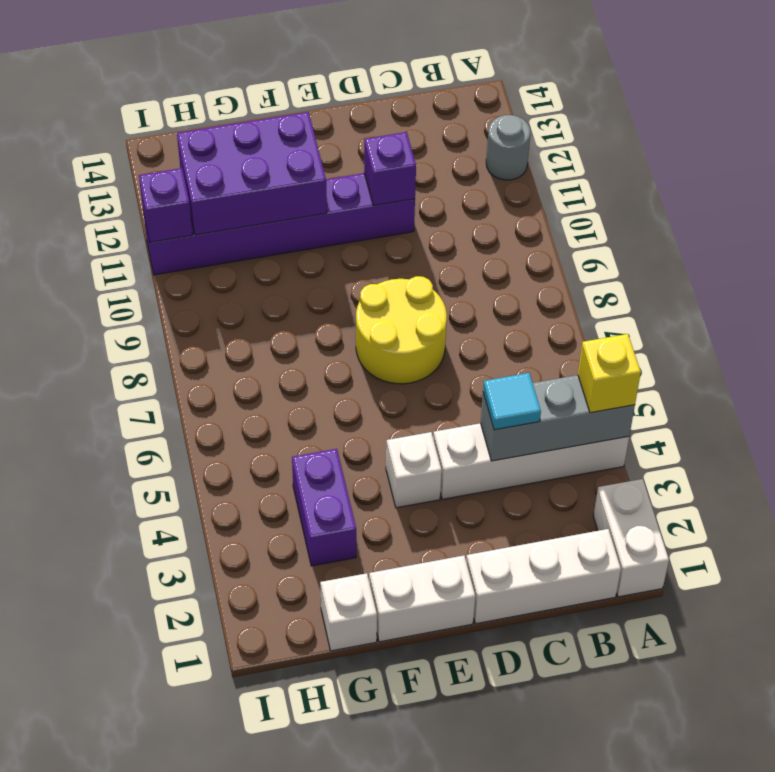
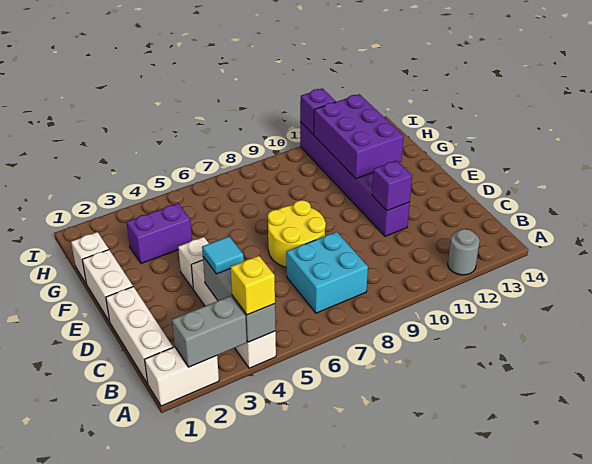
none -> grey brick A2:A3 level 2
none -> cyan brick B7:C8 level 1

